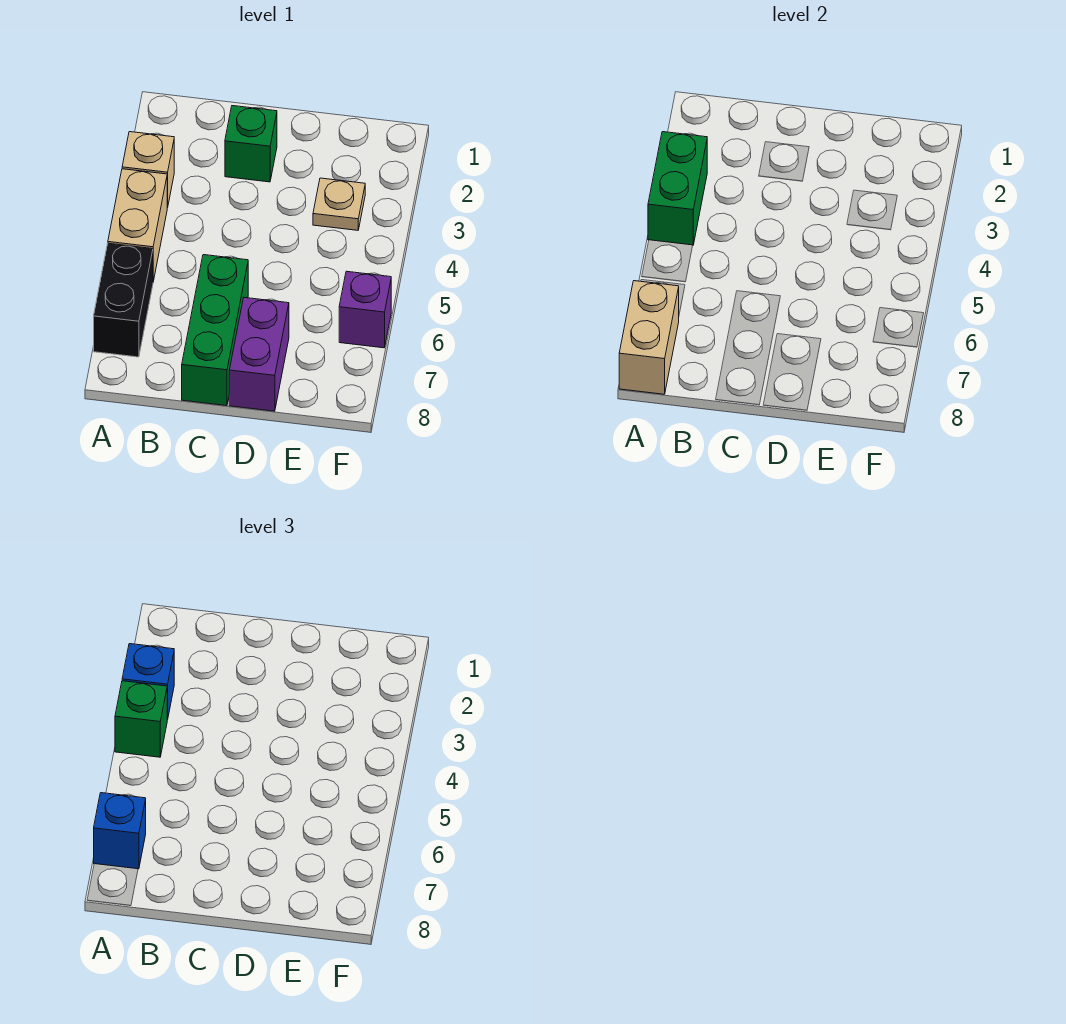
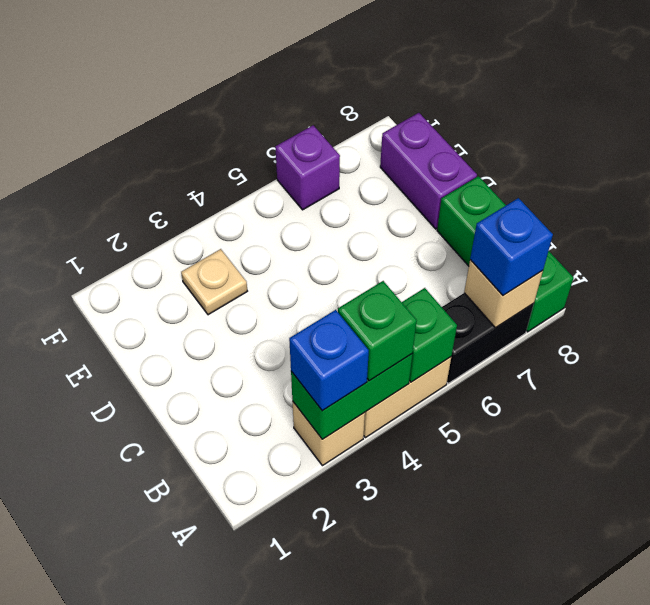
tan brick A7:A8 level 2 -> tan brick A7 level 2
green brick C2 level 1 -> green brick A5 level 2
green brick C6:C8 level 1 -> green brick A8:C8 level 1
purple brick D7:D8 level 1 -> purple brick D8:E8 level 1

